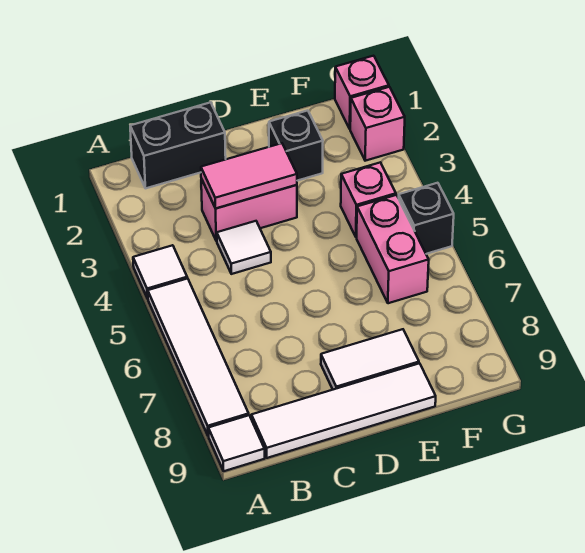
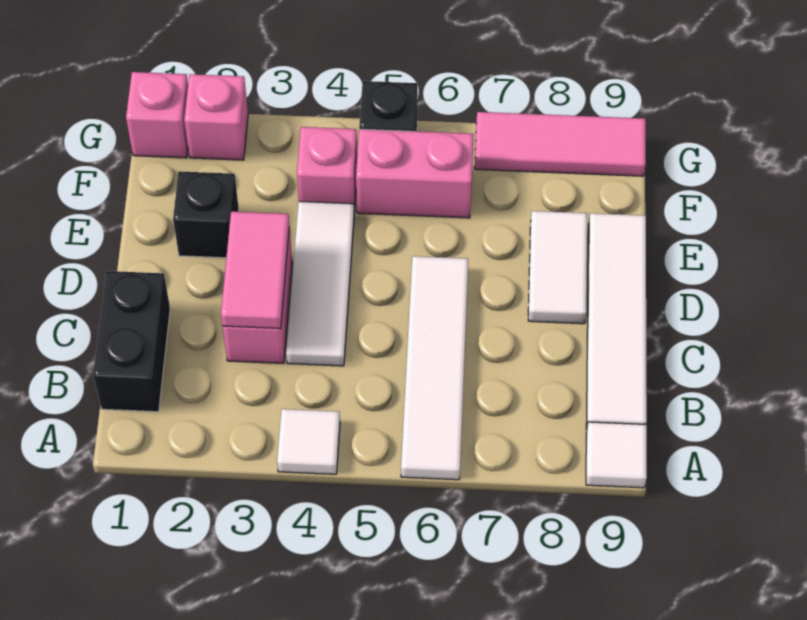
white tile A5:A8 level 1 -> white tile A6:D6 level 1
white tile C4 level 1 -> white tile C4:E4 level 1
none -> pink tile G7:G9 level 1

